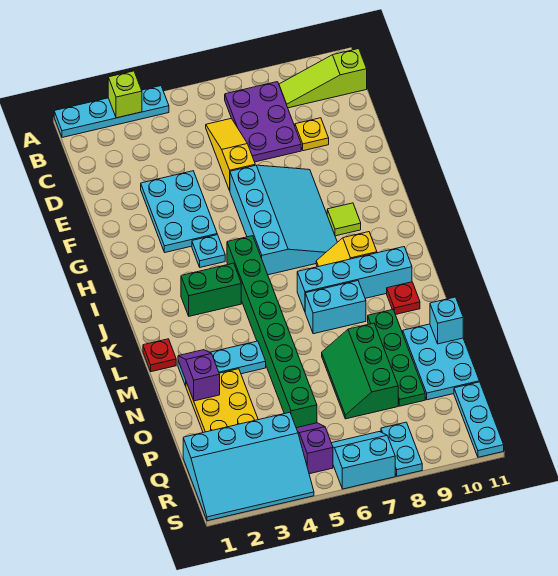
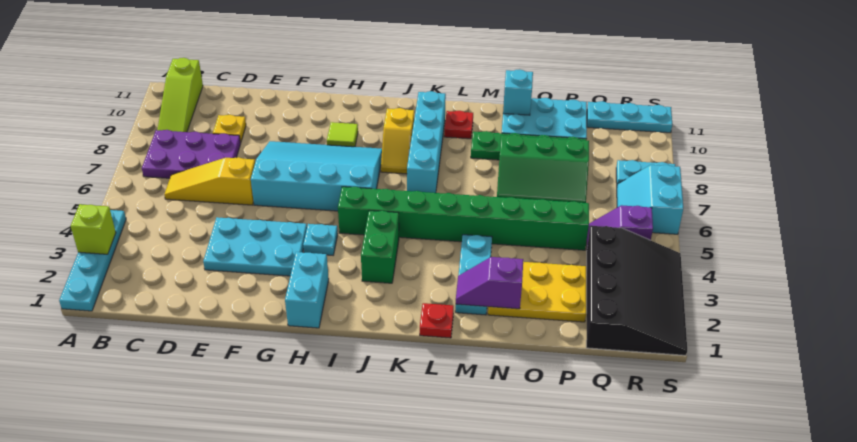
cyan brick L7:L8 level 1 -> cyan brick H1:H2 level 1
cyan slope Q1:S4 level 1 top Q -> black slope Q1:S4 level 1 top Q

